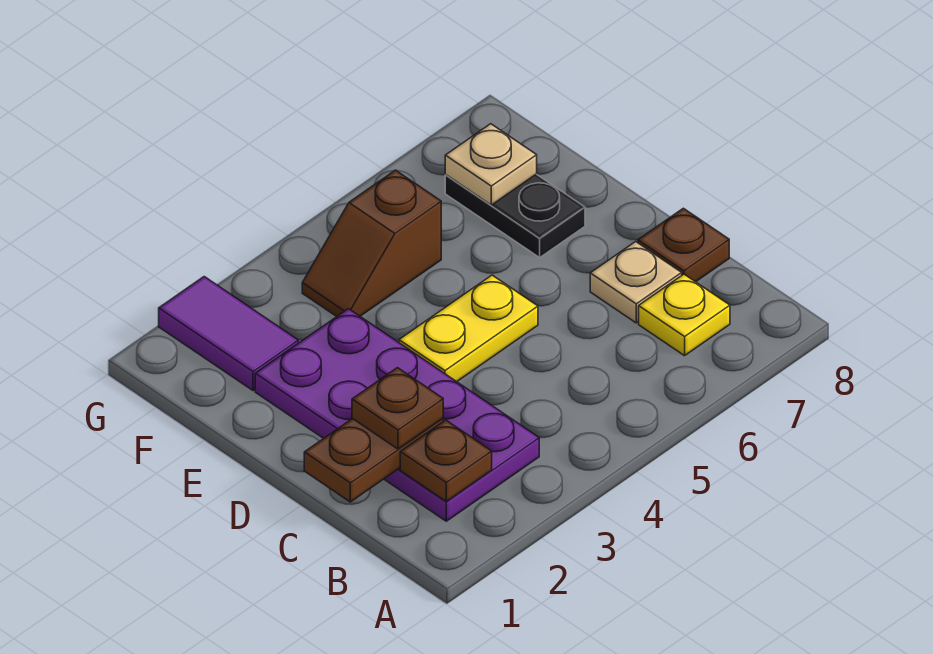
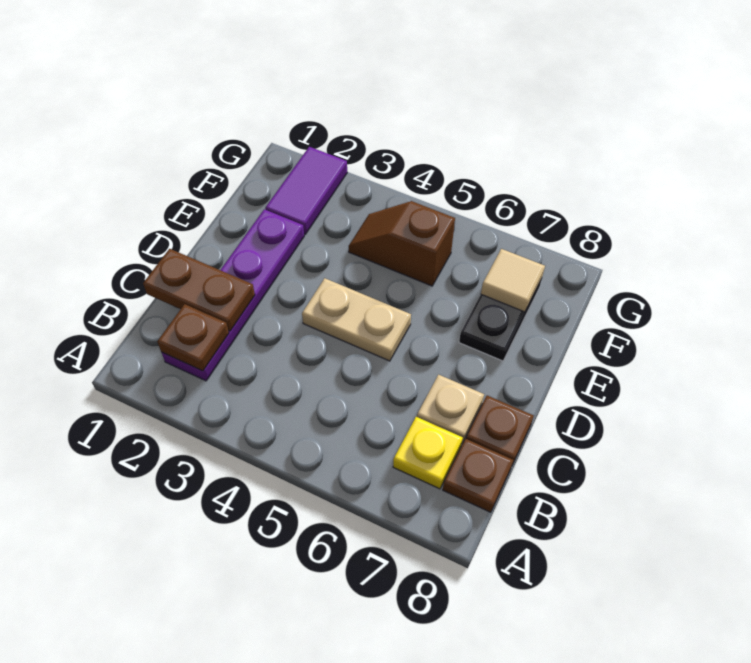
purple plate B2:E3 level 1 -> purple plate B2:E2 level 1
brown plate C2 level 3 -> brown plate B8 level 1
yellow plate D4:D5 level 1 -> tan plate D4:D5 level 1
tan plate F7 level 2 -> tan tile F7 level 2

